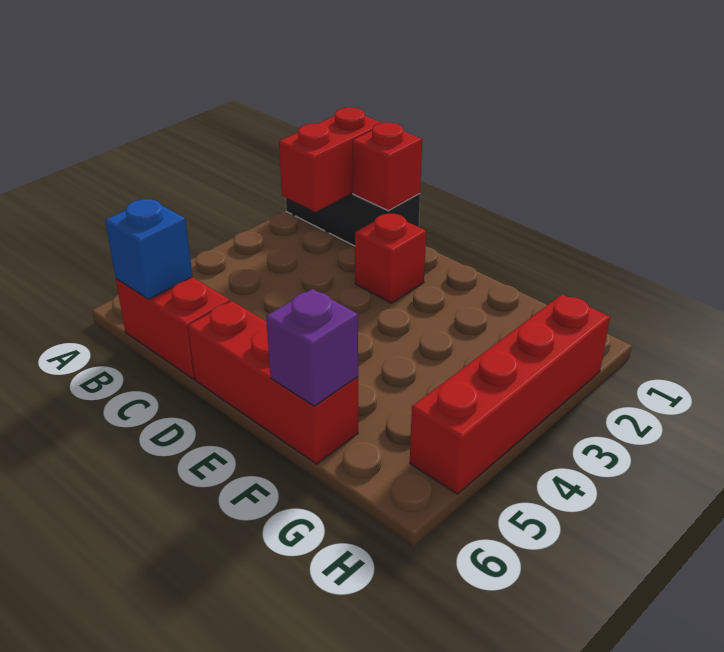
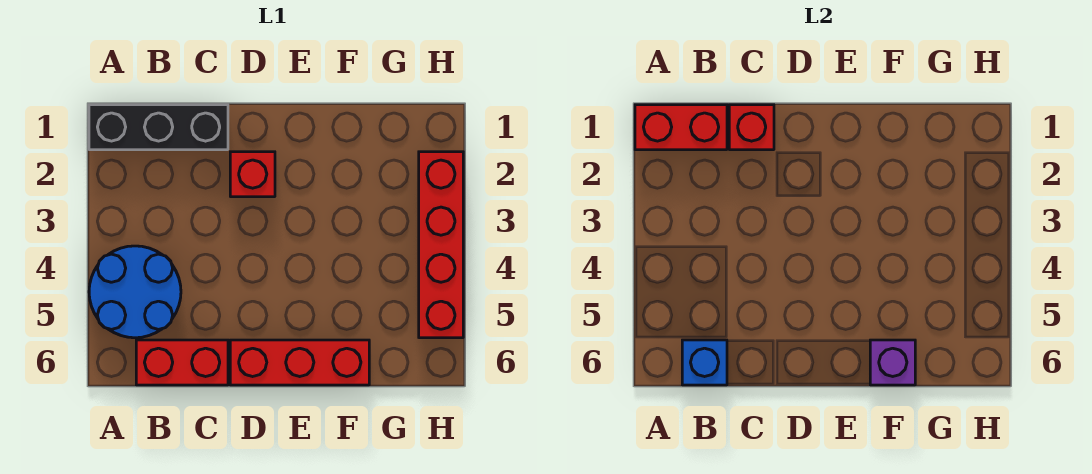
none -> blue round brick A4:B5 level 1
red brick B1:B2 level 2 -> red brick A1:B1 level 2

